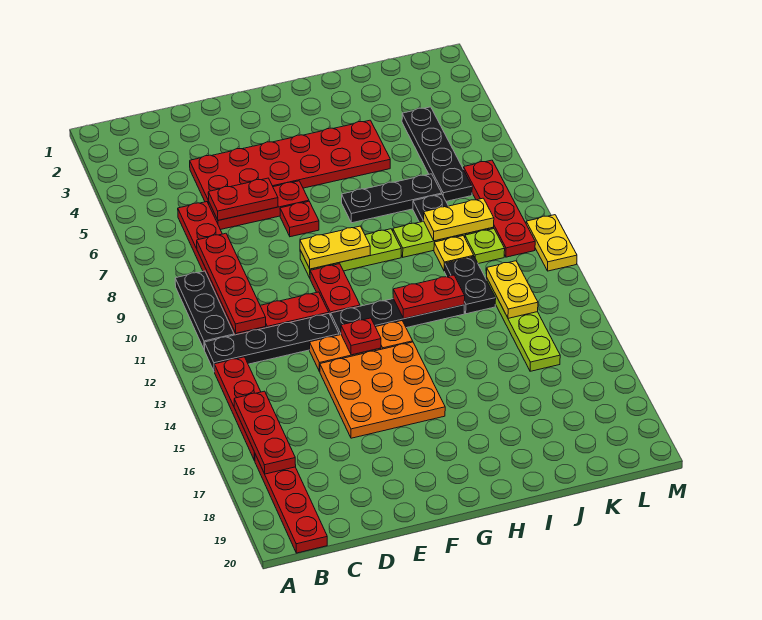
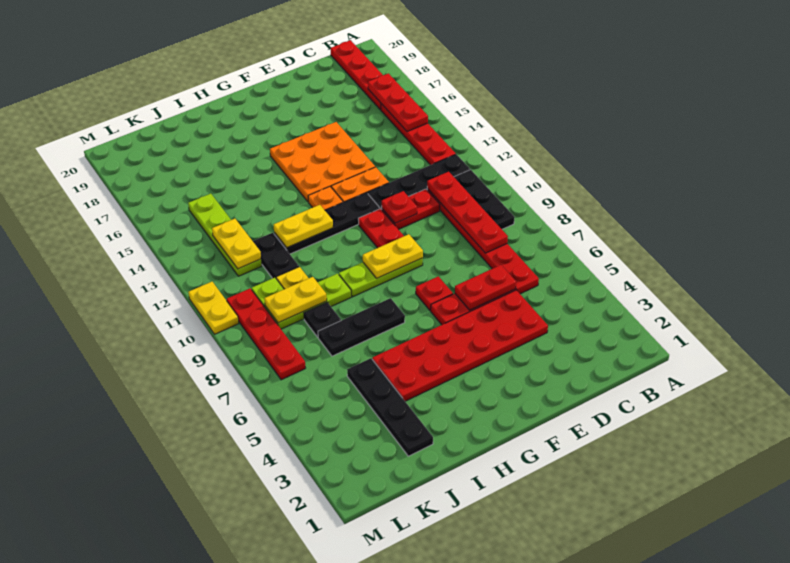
red plate F13 level 2 -> red plate E11 level 2
red plate H12:I12 level 2 -> yellow plate H12:I12 level 2
black plate K4:K7 level 1 -> black plate J2:J5 level 1

